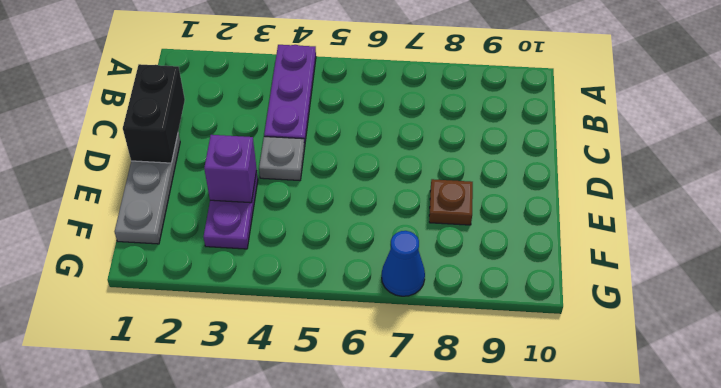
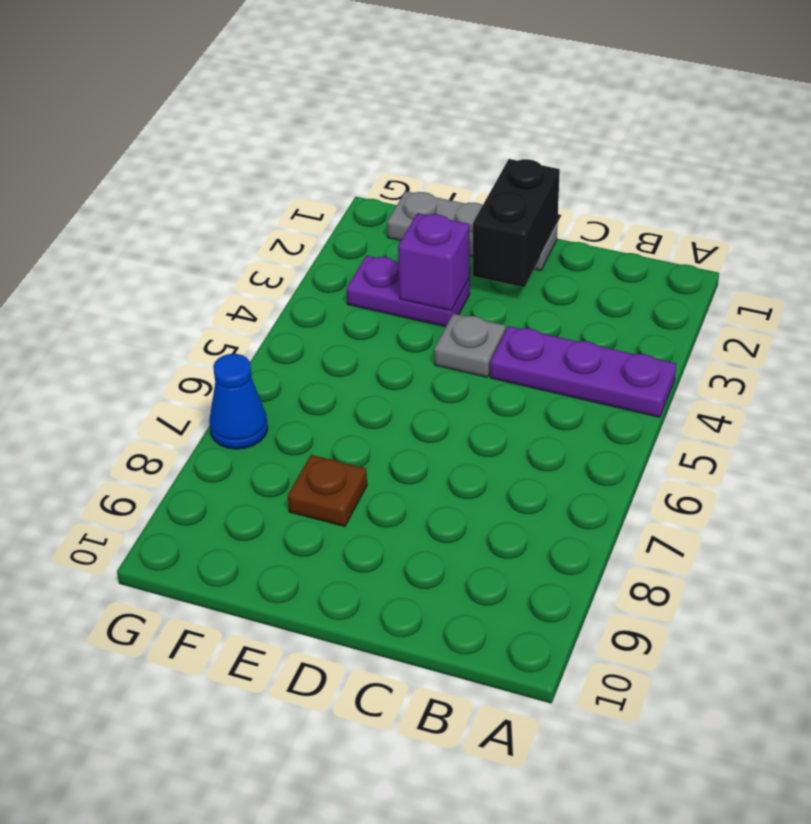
black brick C1:D1 level 2 -> black brick D1:D2 level 2

